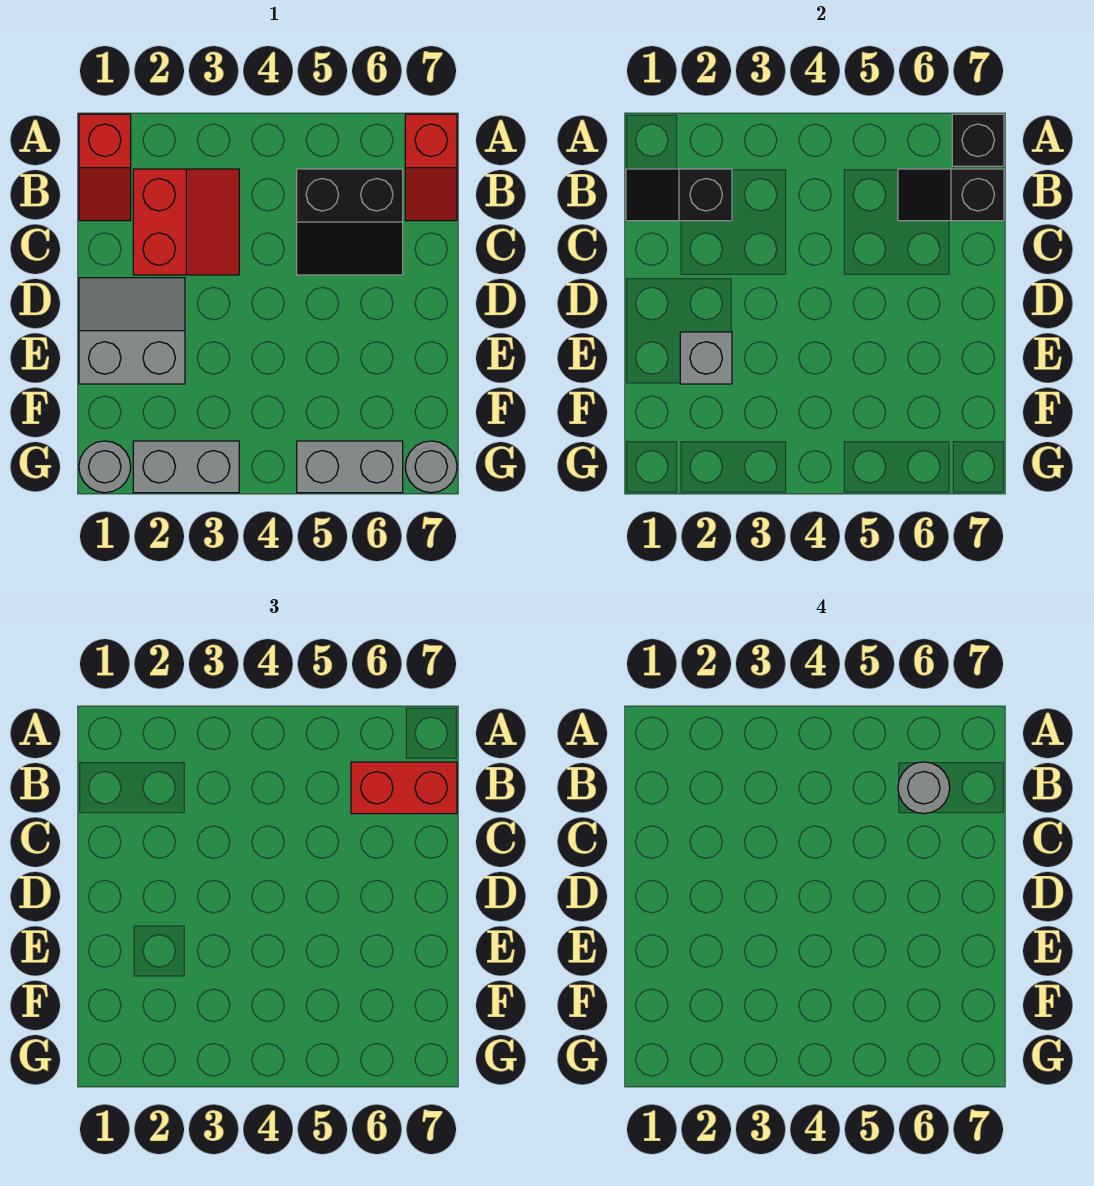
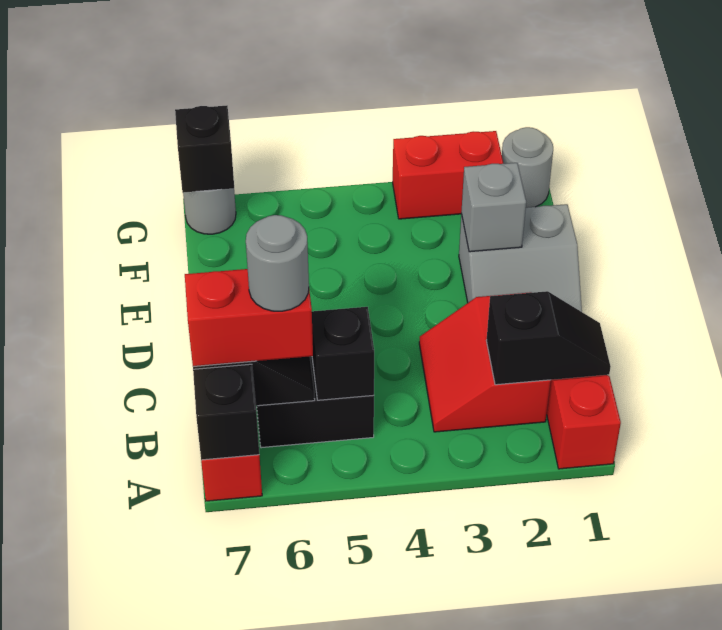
none -> black brick B5 level 2
grey brick G2:G3 level 1 -> red brick G2:G3 level 1
grey brick G5:G6 level 1 -> none
none -> black brick G7 level 2

